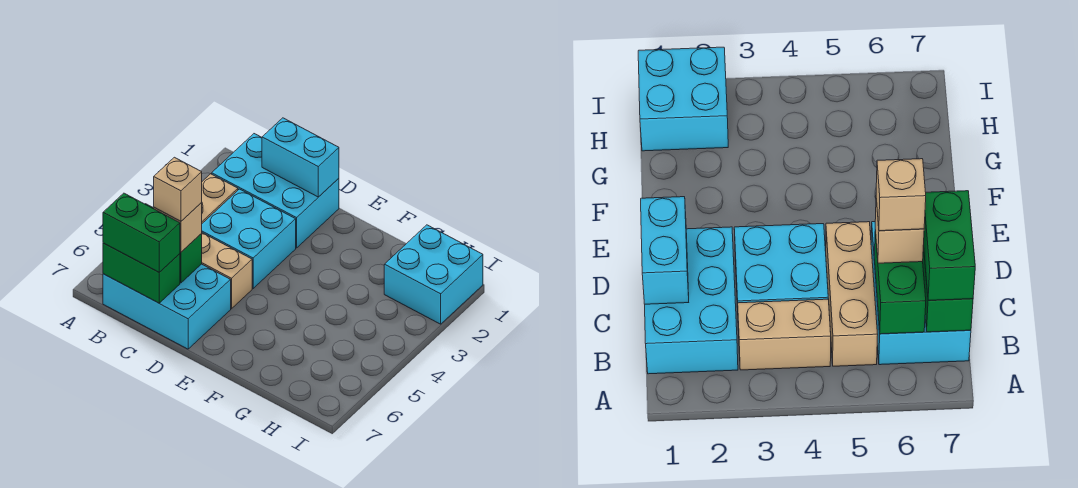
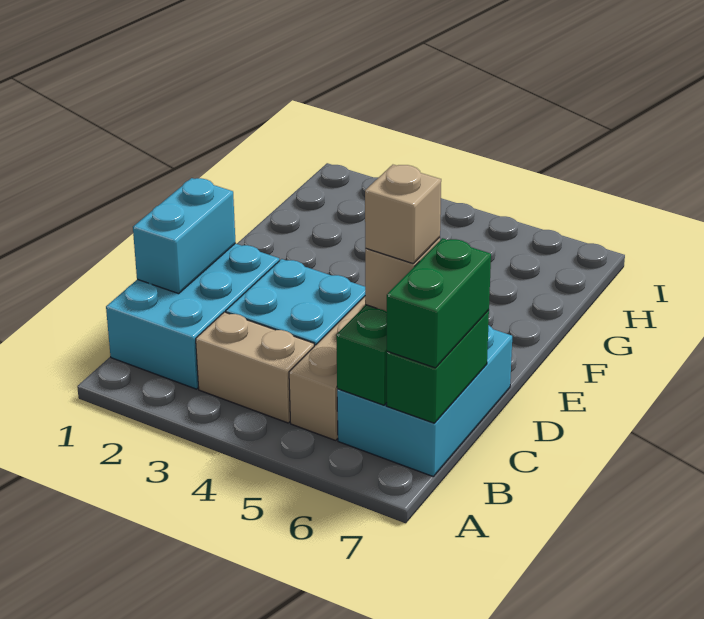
cyan brick H1:I2 level 1 -> none

